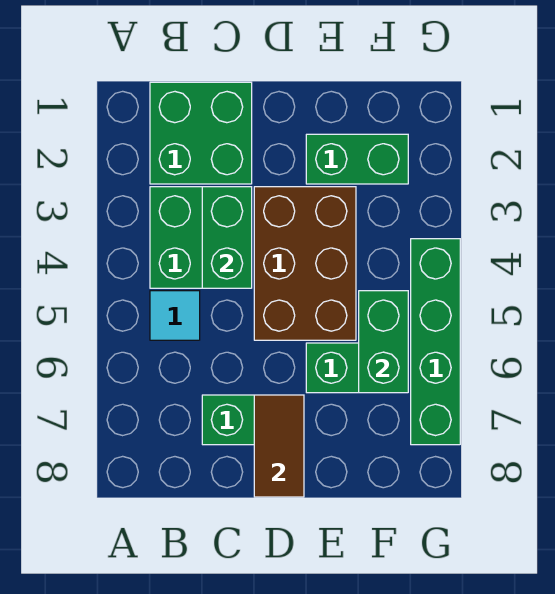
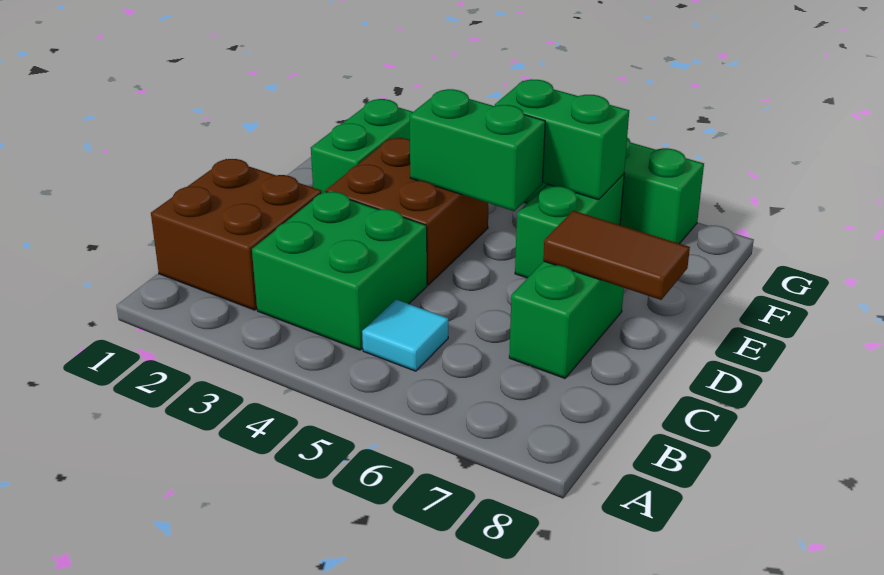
green brick B1:C2 level 1 -> brown brick B1:C2 level 1
green brick C3:C4 level 2 -> green brick E4:E5 level 2
brown brick D3:E5 level 1 -> brown brick D3:E4 level 1

